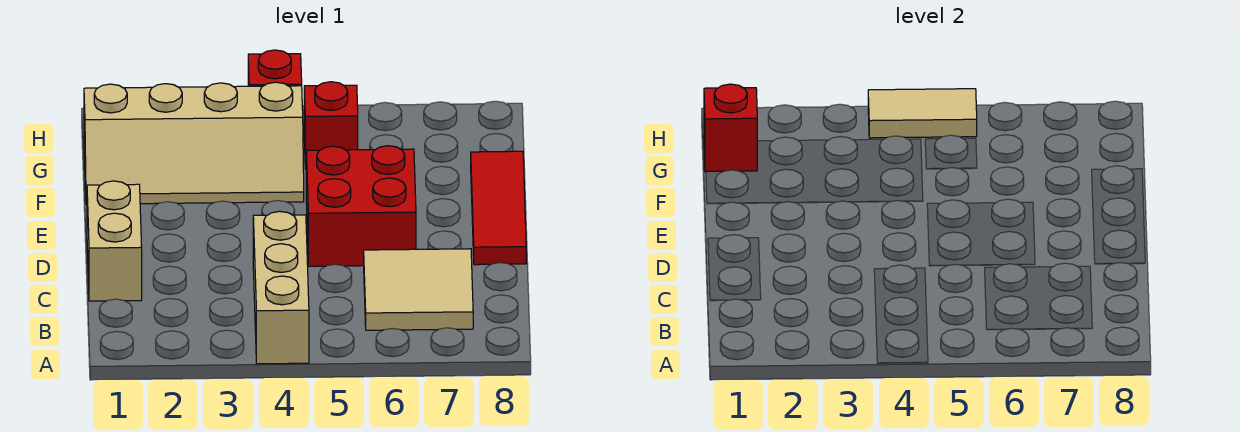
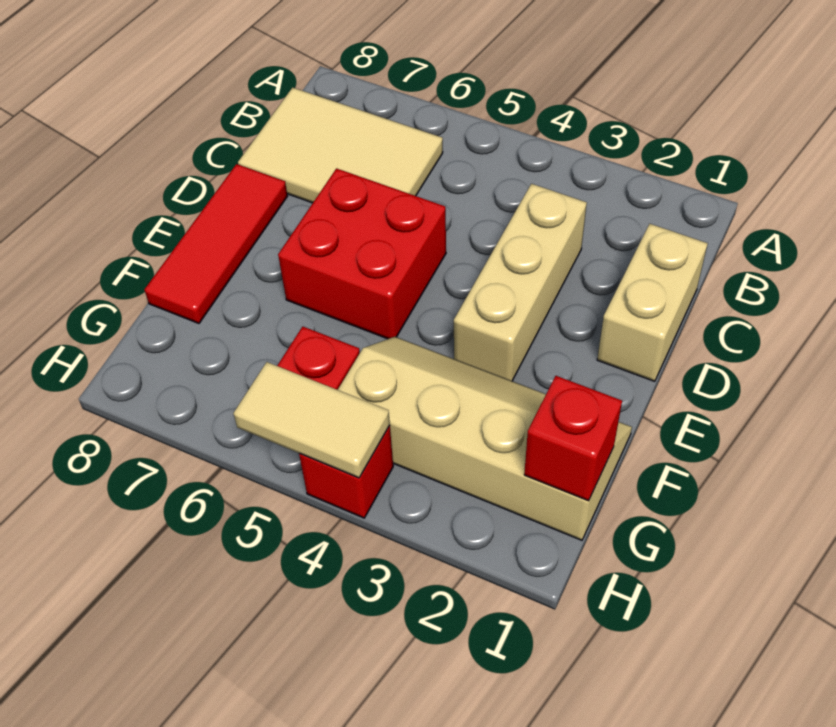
tan brick A4:C4 level 1 -> tan brick C3:E3 level 1
tan tile B6:C7 level 1 -> tan tile B6:C8 level 1

